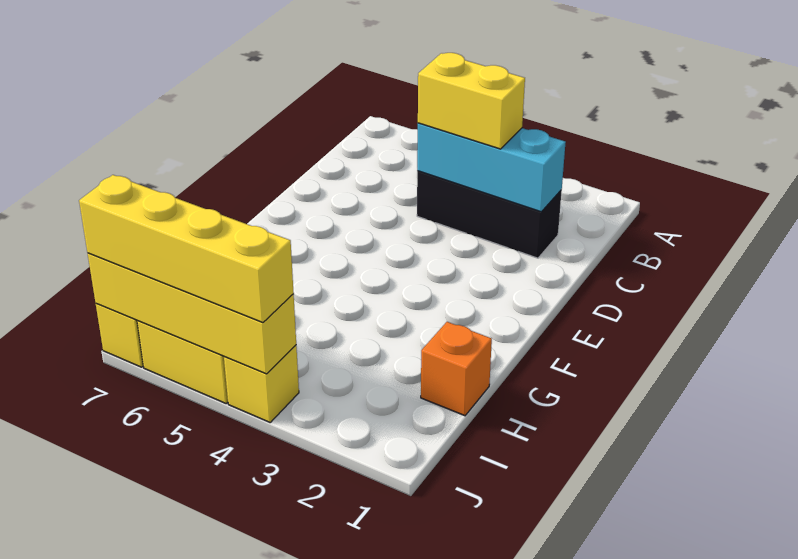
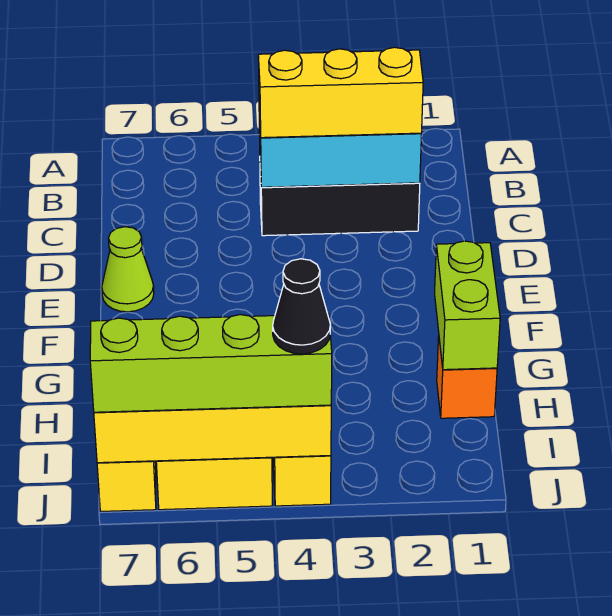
yellow brick C3:C4 level 3 -> yellow brick C2:C4 level 3
none -> lime cone E7 level 1
none -> lime brick G1:H1 level 2
yellow brick J4:J7 level 3 -> lime brick J4:J7 level 3
none -> black cone J4 level 4

